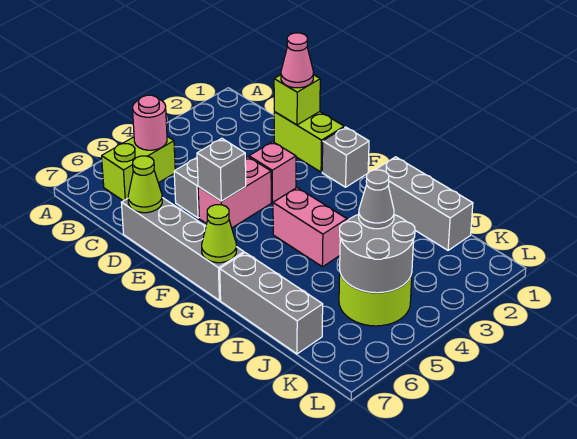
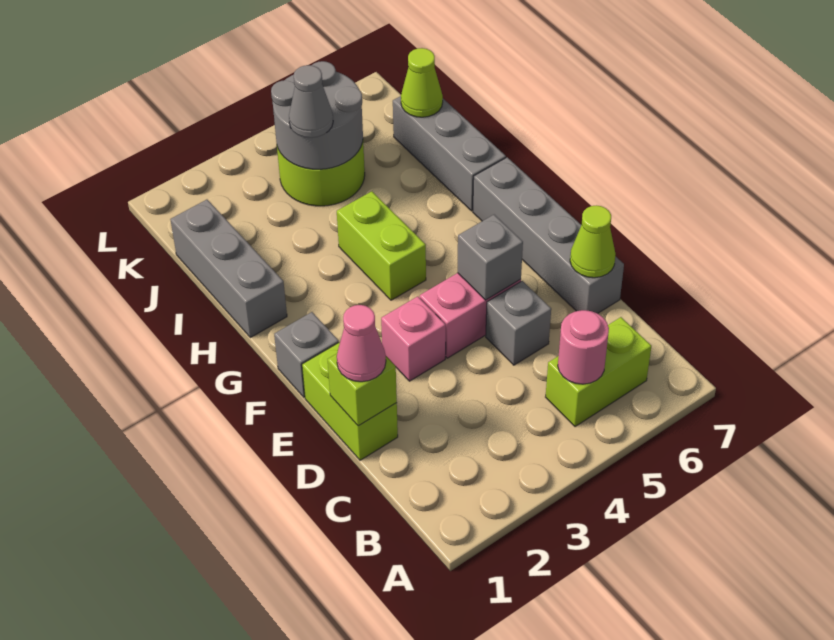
pink brick G4:H4 level 1 -> lime brick G4:H4 level 1
lime cone G7 level 2 -> lime cone J7 level 2

